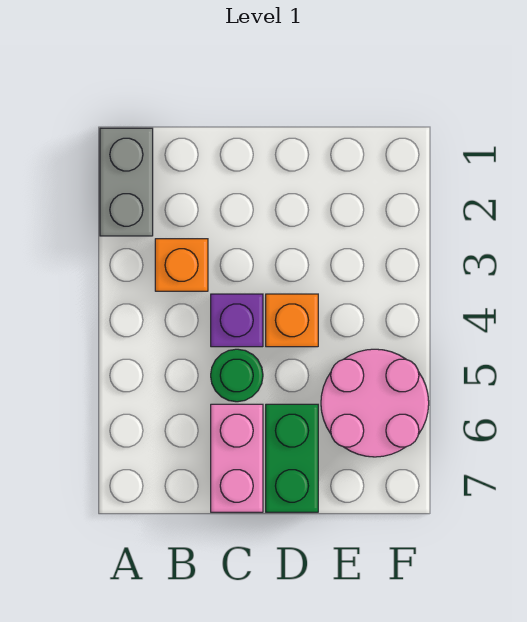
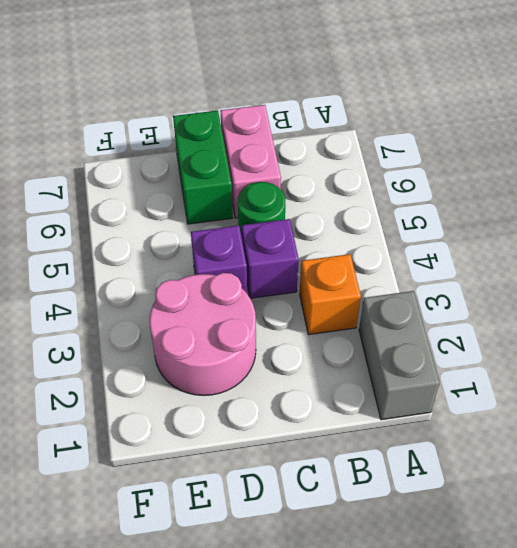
orange brick D4 level 1 -> purple brick D4 level 1
pink round brick E5:F6 level 1 -> pink round brick D2:E3 level 1

